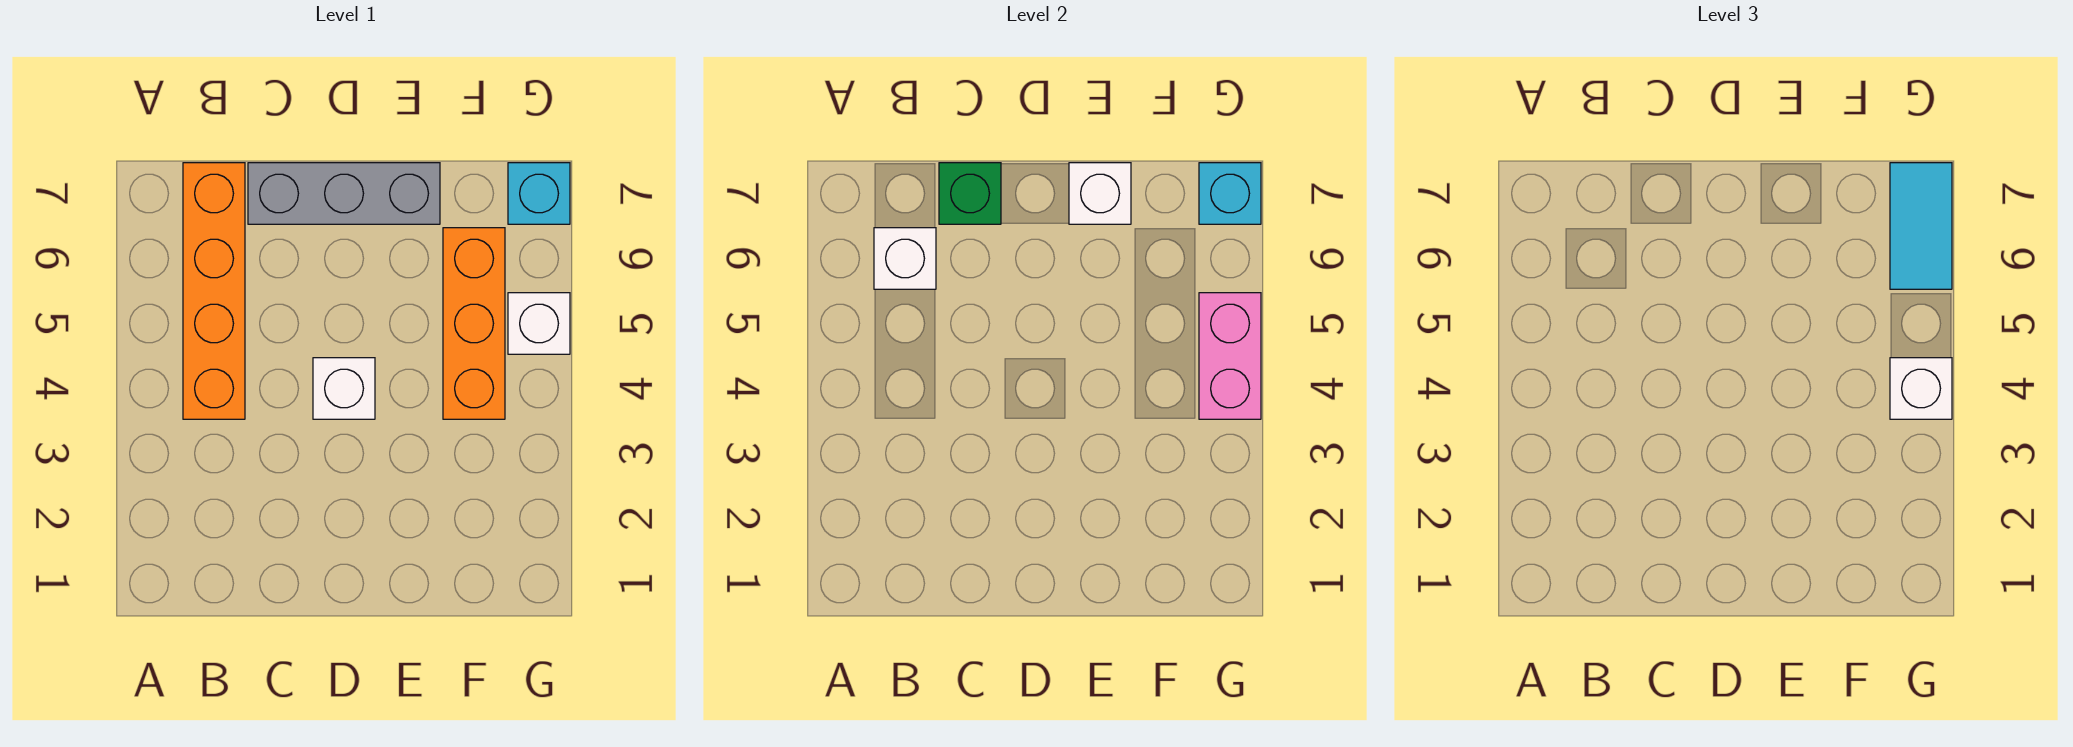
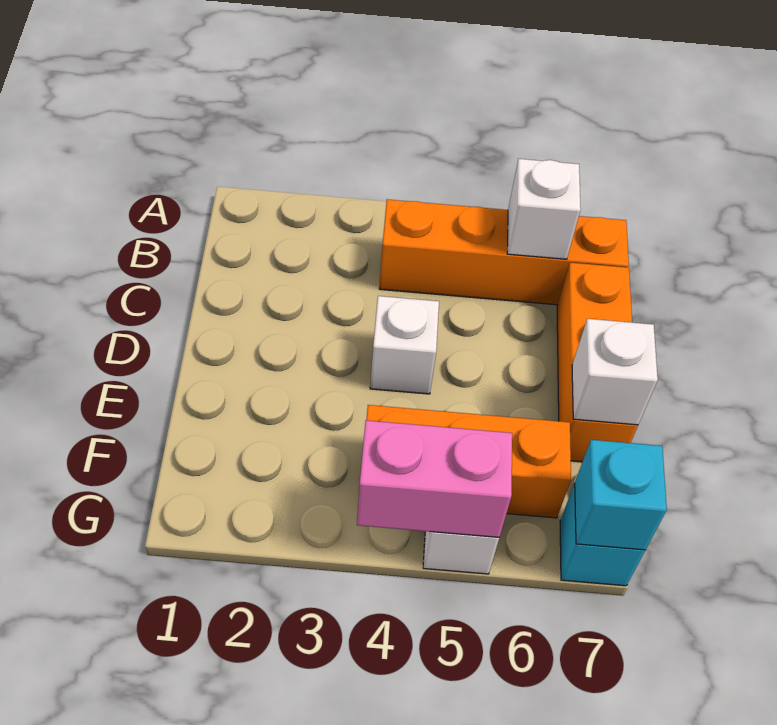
grey brick C7:E7 level 1 -> orange brick C7:E7 level 1
green brick C7 level 2 -> none
white brick G4 level 3 -> none
cyan tile G6:G7 level 3 -> none

